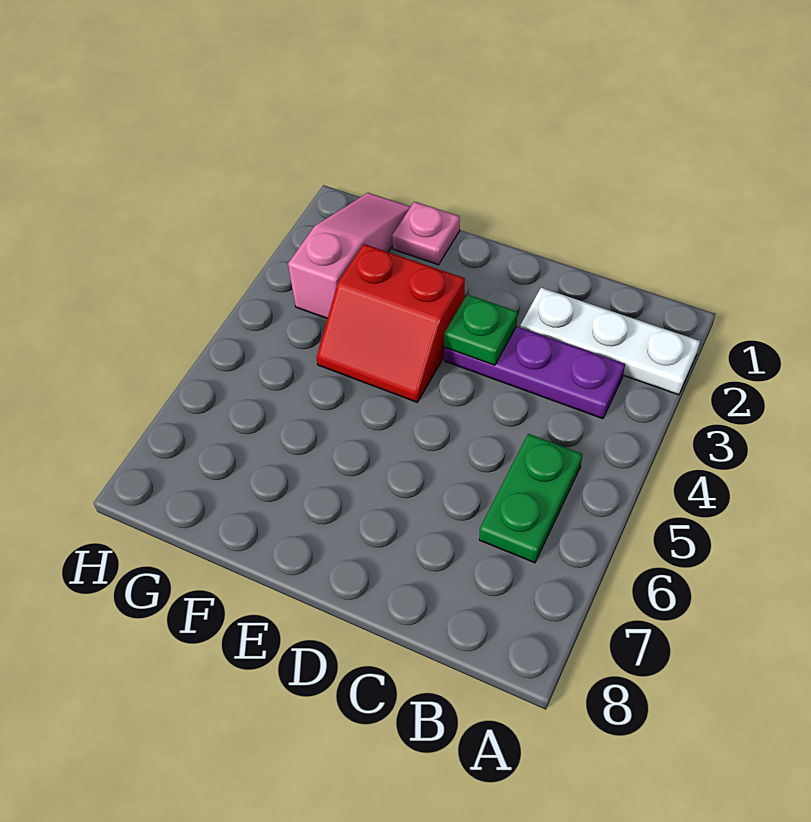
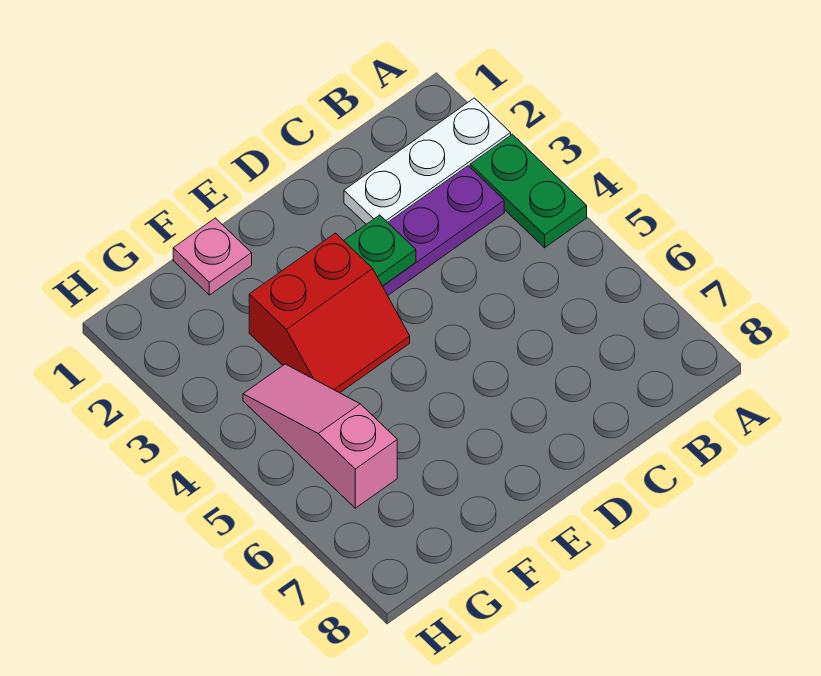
green plate B5:B6 level 1 -> green plate A3:A4 level 1
pink slope G1:G3 level 1 top 3 -> pink slope G4:G6 level 1 top 6

